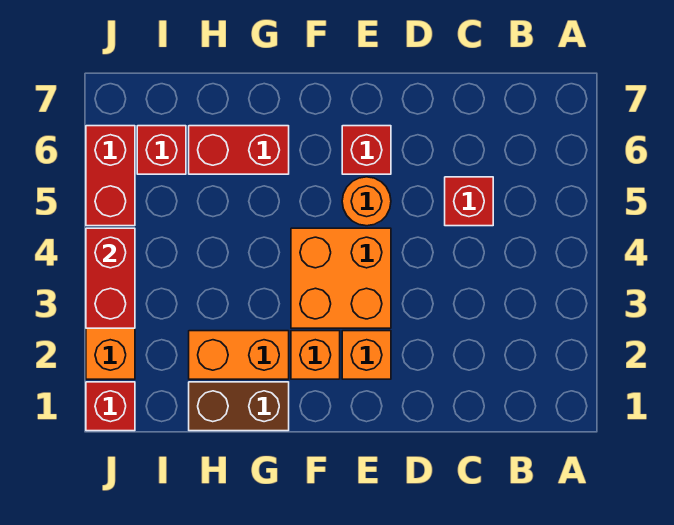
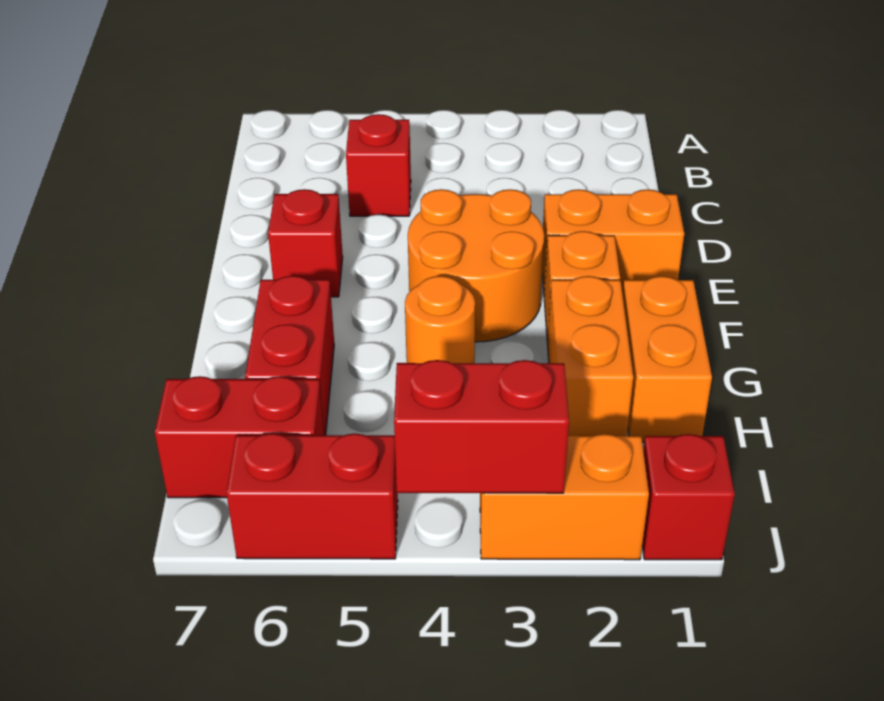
orange brick E2 level 1 -> orange brick E1:E2 level 1
orange brick E3:F4 level 1 -> orange round brick E3:F4 level 1
orange round brick E5 level 1 -> orange round brick G4 level 1
brown brick G1:H1 level 1 -> orange brick G1:H1 level 1
red brick I6 level 1 -> red brick I6:I7 level 1

